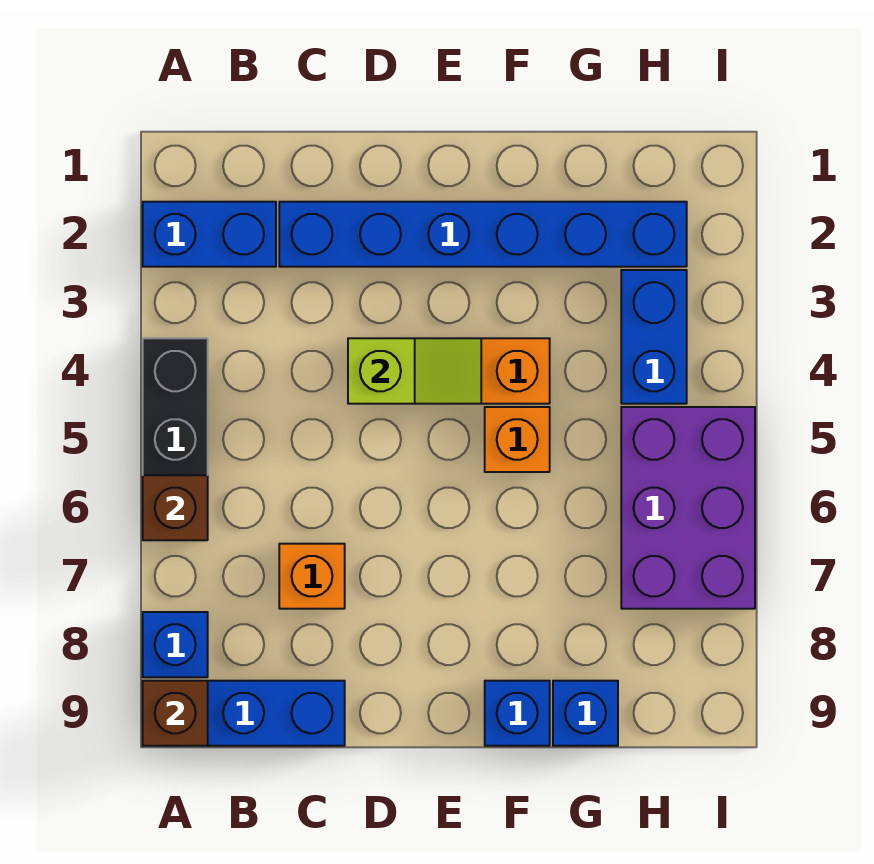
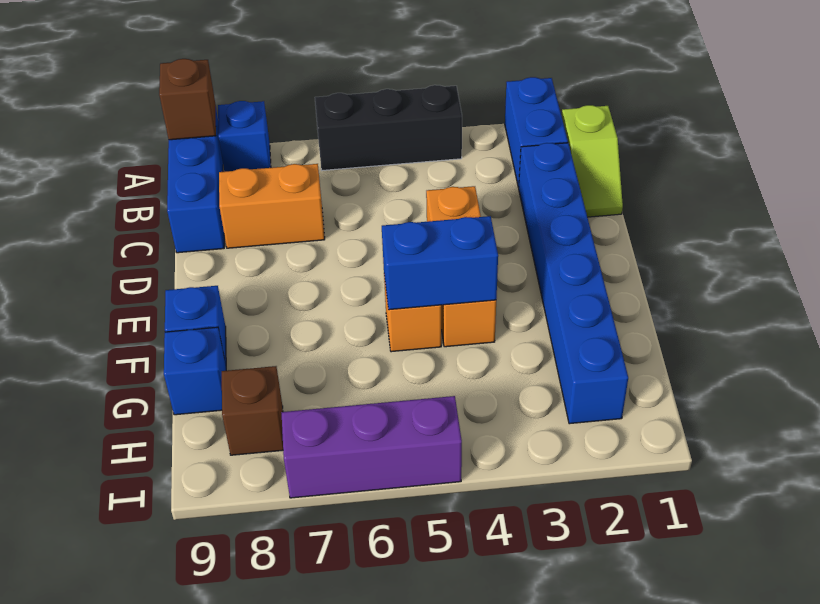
brown brick A6 level 2 -> brown brick H8 level 1
orange brick C7 level 1 -> orange brick C7:C8 level 1
lime slope D4:E4 level 2 top D -> lime slope B1:C1 level 1 top B
blue brick H3:H4 level 1 -> blue brick F4:F5 level 2
purple brick H5:I7 level 1 -> purple brick I5:I7 level 1

